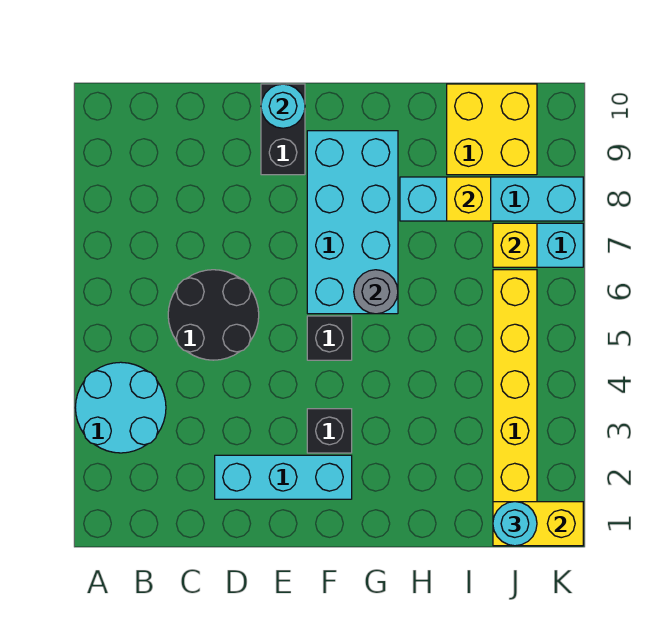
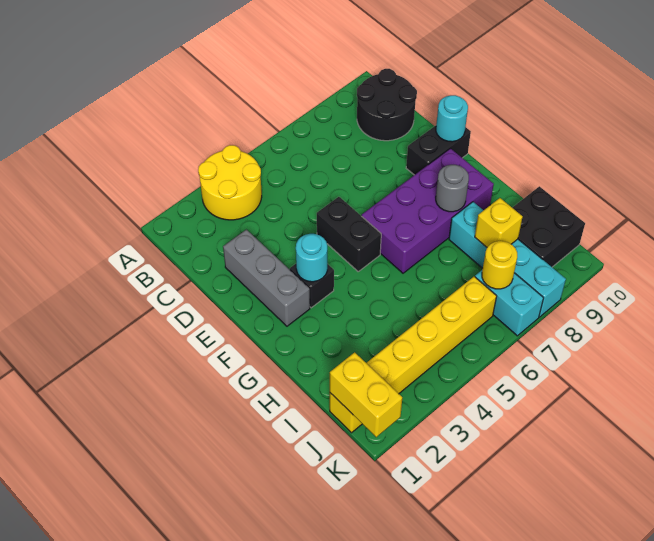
cyan round brick A3:B4 level 1 -> yellow round brick A3:B4 level 1
black round brick C5:D6 level 1 -> black round brick B9:C10 level 1
cyan brick D2:F2 level 1 -> grey brick D2:F2 level 1
black brick F5 level 1 -> black brick E5:F5 level 1
cyan brick F6:G9 level 1 -> purple brick F6:G9 level 1
grey round brick G6 level 2 -> grey round brick G8 level 2
yellow brick I9:J10 level 1 -> black brick I9:J10 level 1
cyan round brick J1 level 3 -> cyan round brick F3 level 2
yellow brick J7 level 2 -> yellow round brick J7 level 2

